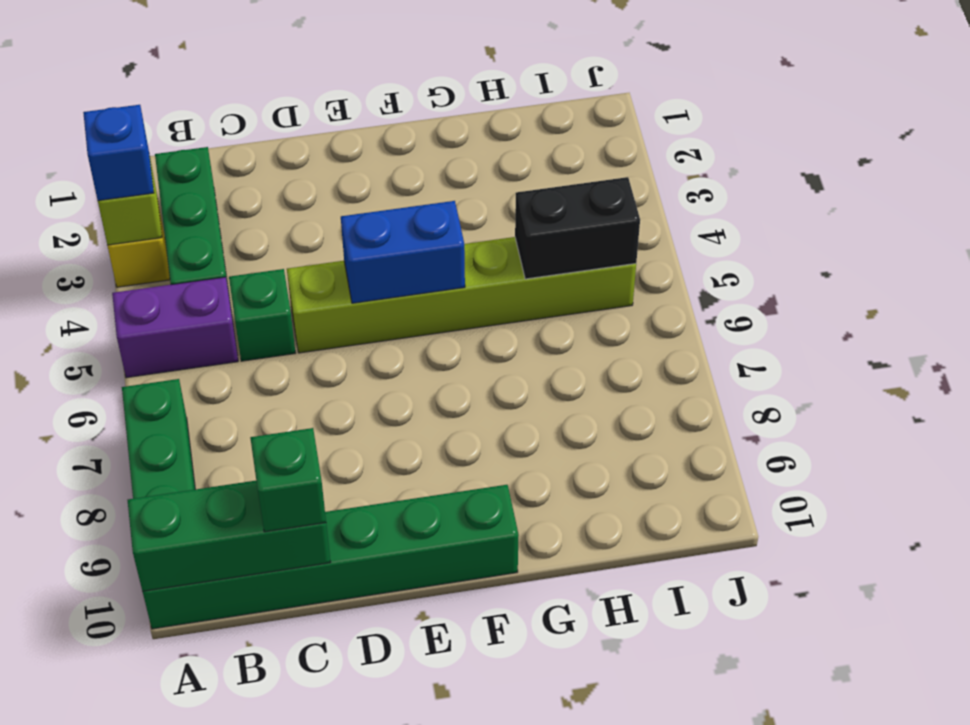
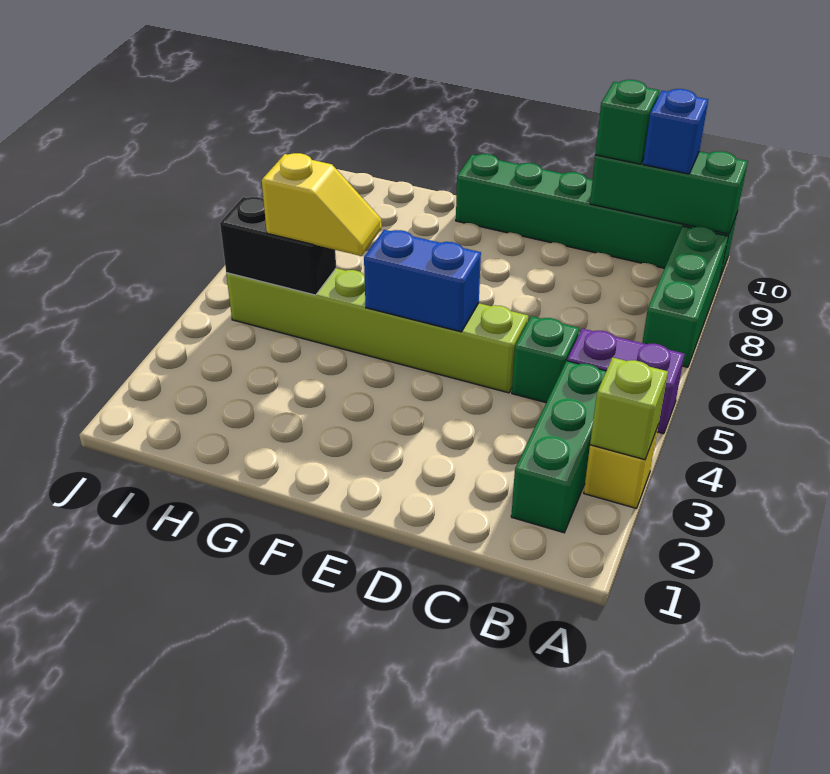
blue brick A3 level 3 -> blue brick B10 level 3
none -> yellow slope G5:H5 level 3 top H

